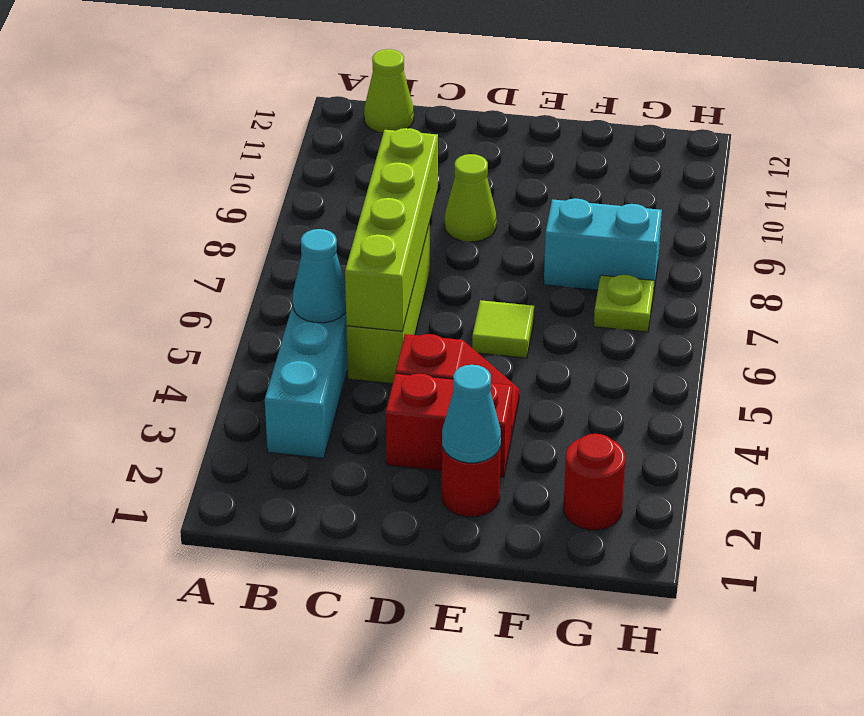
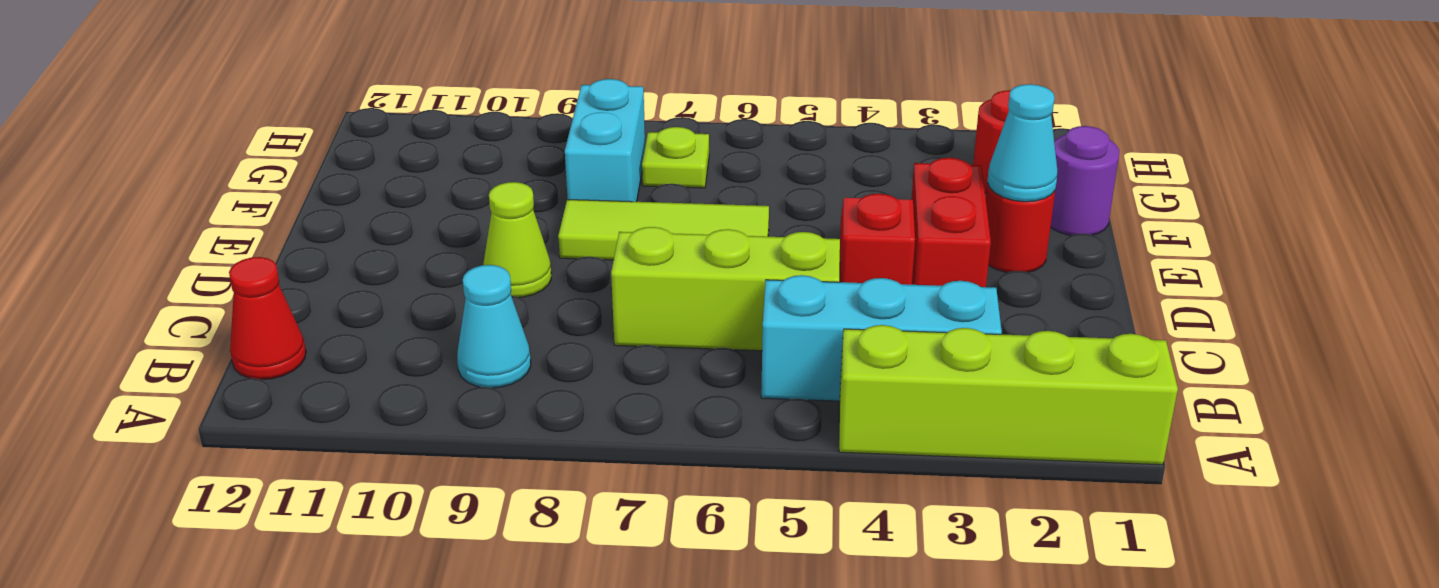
cyan cone B5 level 2 -> cyan cone B9 level 1
lime cone B12 level 1 -> red cone B12 level 1
lime brick C5:C8 level 2 -> lime brick A1:A4 level 1
lime tile E6 level 1 -> lime tile E6:E8 level 1
none -> purple round brick F1 level 1

